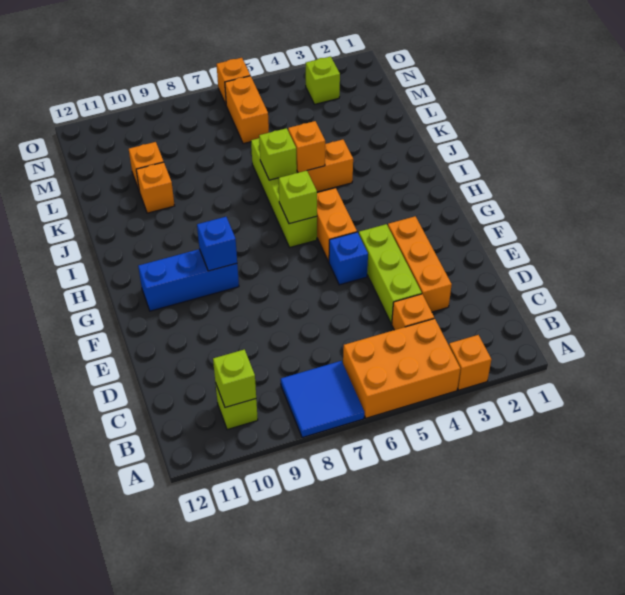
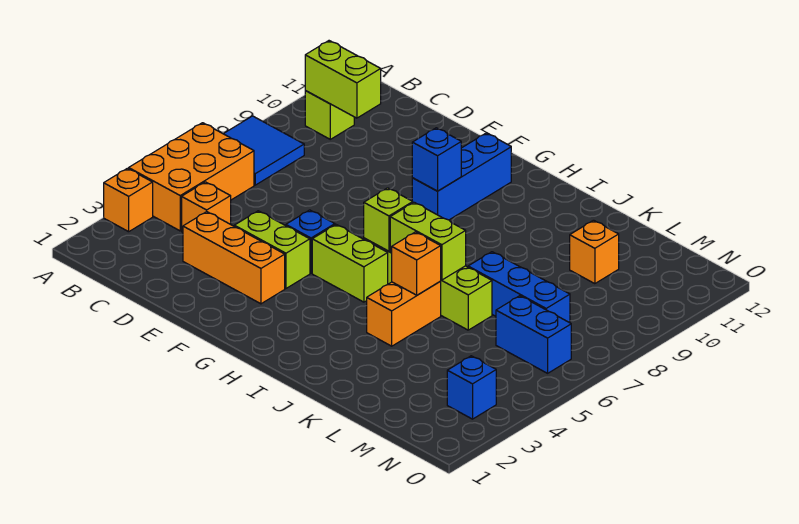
lime brick B10 level 2 -> lime brick B10:C10 level 2
lime brick D4:F4 level 1 -> lime brick E4:F4 level 1
orange brick G5:H5 level 1 -> lime brick G5:H5 level 1
lime brick J6 level 2 -> lime brick I6:J6 level 2
none -> blue brick K7:M7 level 1
orange brick K10 level 1 -> none
orange brick M6:N6 level 1 -> blue brick M6:N6 level 1
lime brick N3 level 1 -> blue brick N3 level 1
orange brick O6 level 1 -> none

